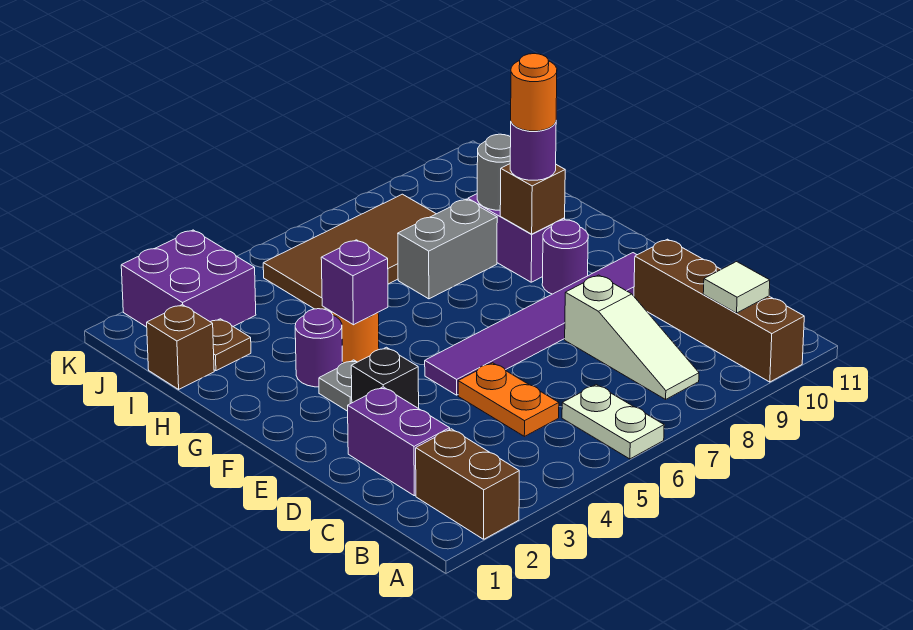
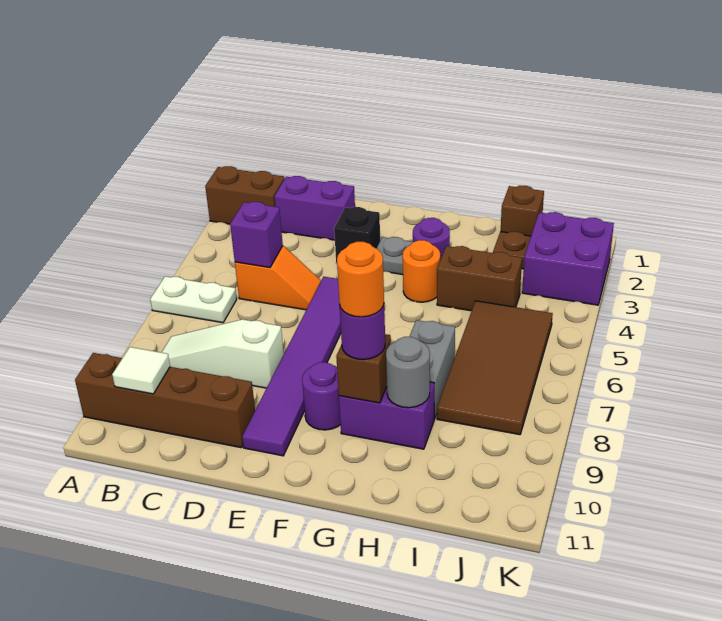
orange plate C5:D5 level 1 -> orange slope C5:D5 level 1 top C
purple brick G4 level 2 -> purple brick C5 level 2
none -> brown brick H4:I4 level 1

